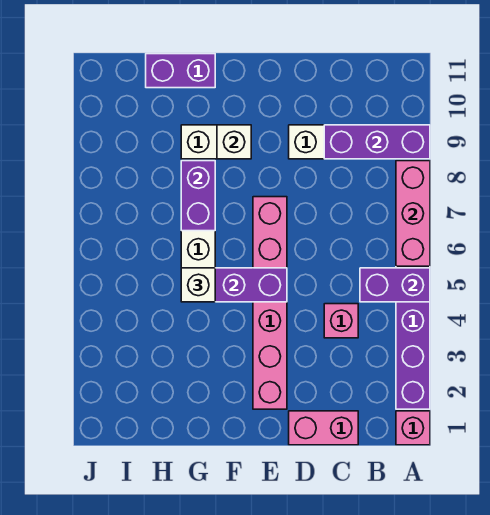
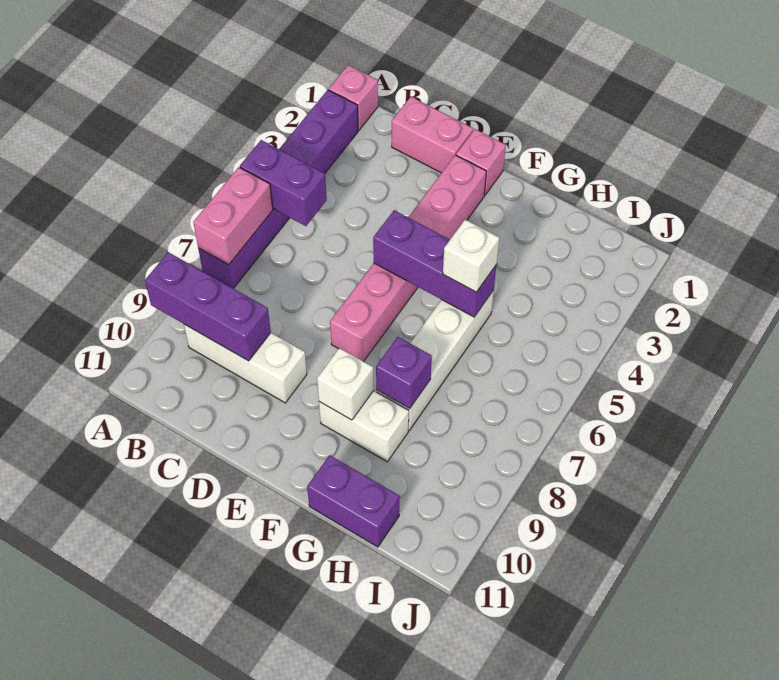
pink brick A6:A8 level 2 -> pink brick A6:A7 level 2
pink brick C4 level 1 -> pink brick E1 level 1
purple brick G7:G8 level 2 -> purple brick G8 level 2

